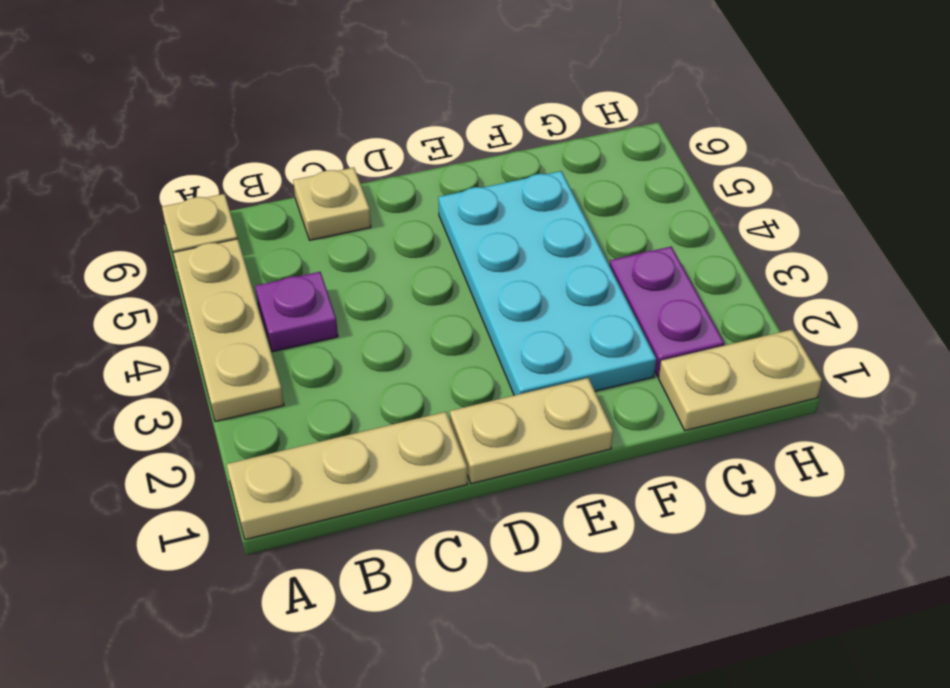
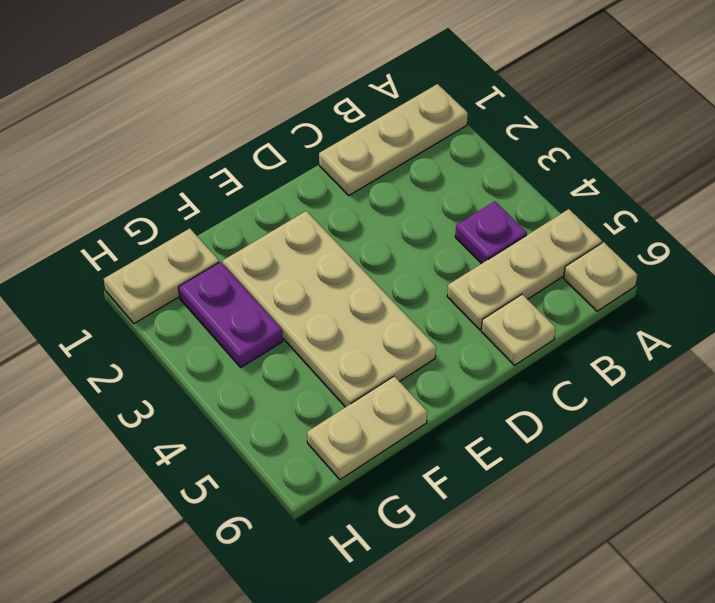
tan plate A3:A5 level 1 -> tan plate A5:C5 level 1
tan plate D1:E1 level 1 -> tan plate F6:G6 level 1
cyan plate E2:F5 level 1 -> tan plate E2:F5 level 1

